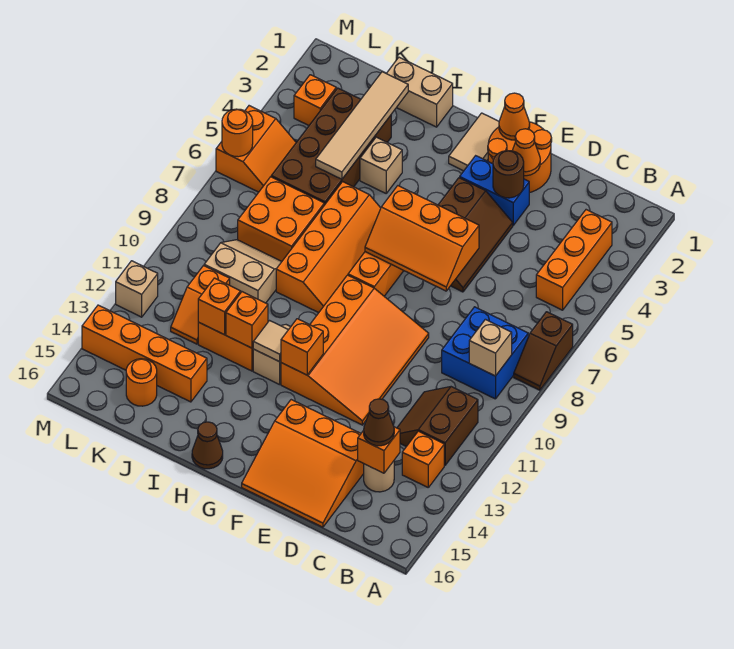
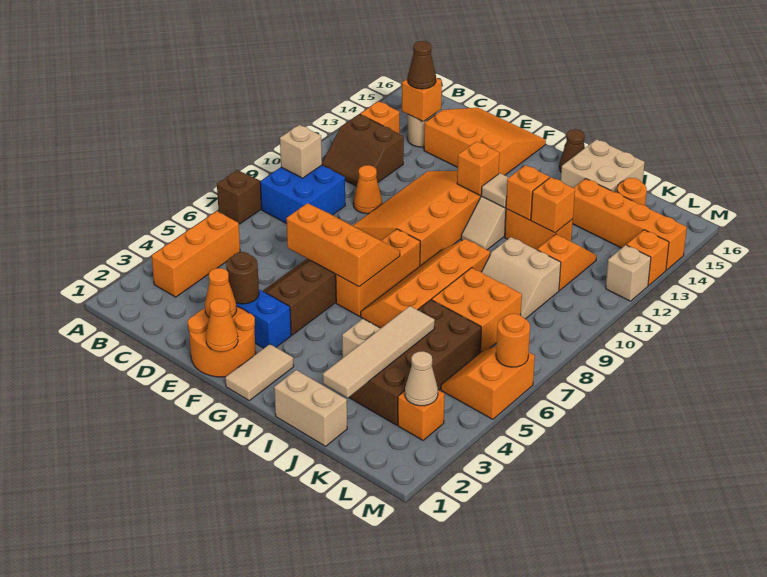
brown slope B11:C12 level 1 top B -> brown slope B11:C12 level 1 top 12
none -> orange cone D10 level 1
none -> tan brick I15:J16 level 1
none -> tan cone L3 level 2
none -> orange brick M13 level 1

